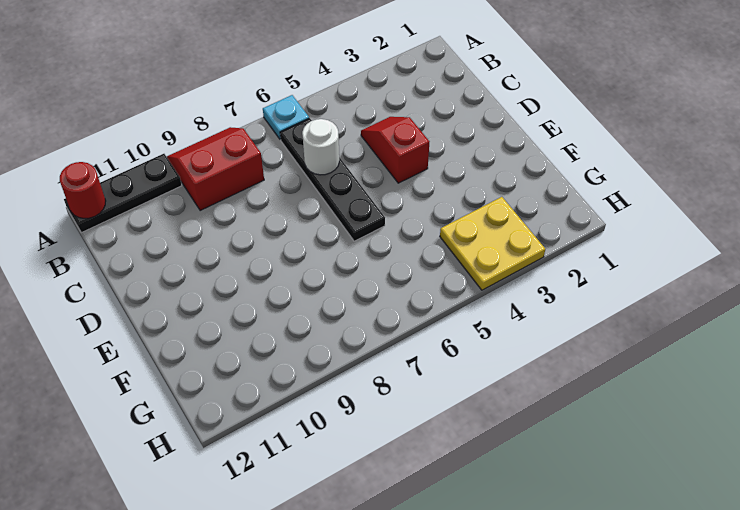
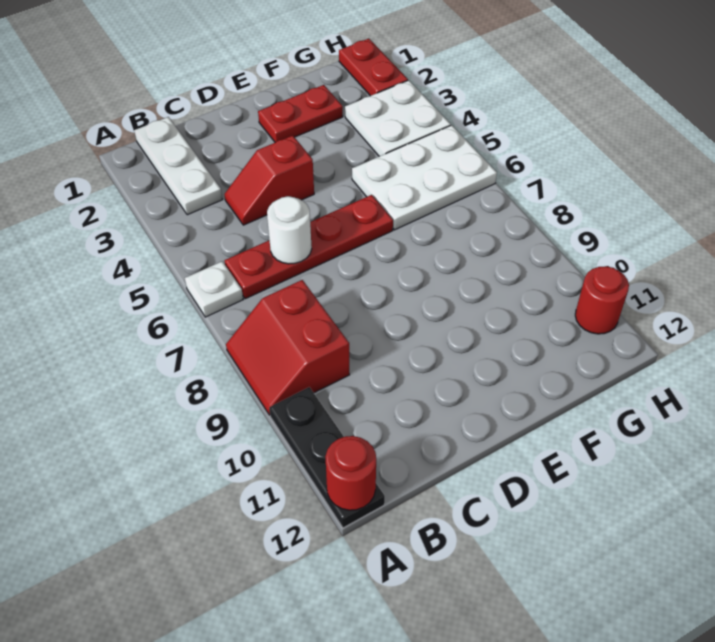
cyan plate A6 level 1 -> white plate A6 level 1
none -> white plate B1:B3 level 1
black plate B6:E6 level 1 -> red plate B6:E6 level 1
none -> red plate E2:F2 level 1
none -> white plate F5:H6 level 1
yellow plate G3:H4 level 1 -> white plate G3:H4 level 1
none -> red plate H1:H2 level 1
none -> red round brick H11 level 1

